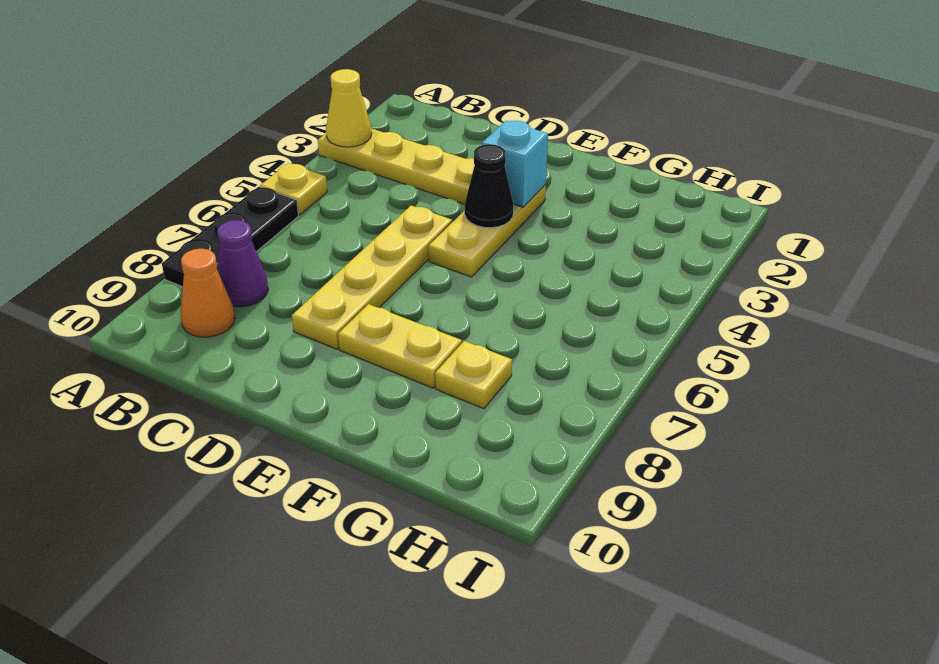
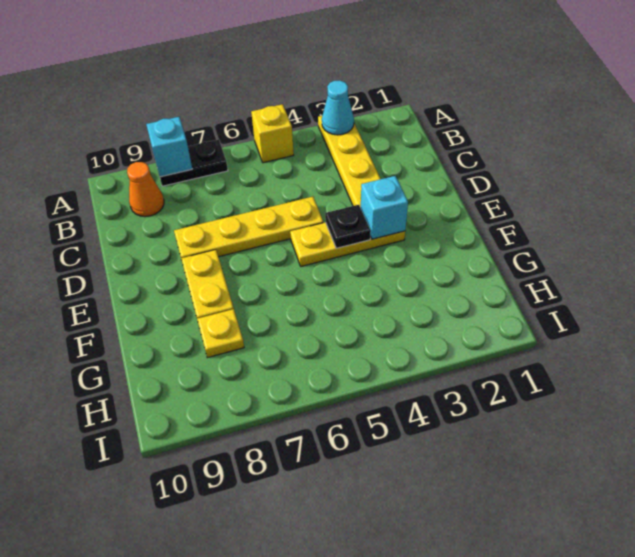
yellow cone A3 level 2 -> cyan cone A3 level 2
yellow plate A5 level 1 -> yellow brick A5 level 1
black plate A6:A8 level 1 -> black plate A7:A8 level 1
none -> cyan brick A8 level 2
purple cone B8 level 1 -> none
black cone E4 level 2 -> black plate E4 level 2

